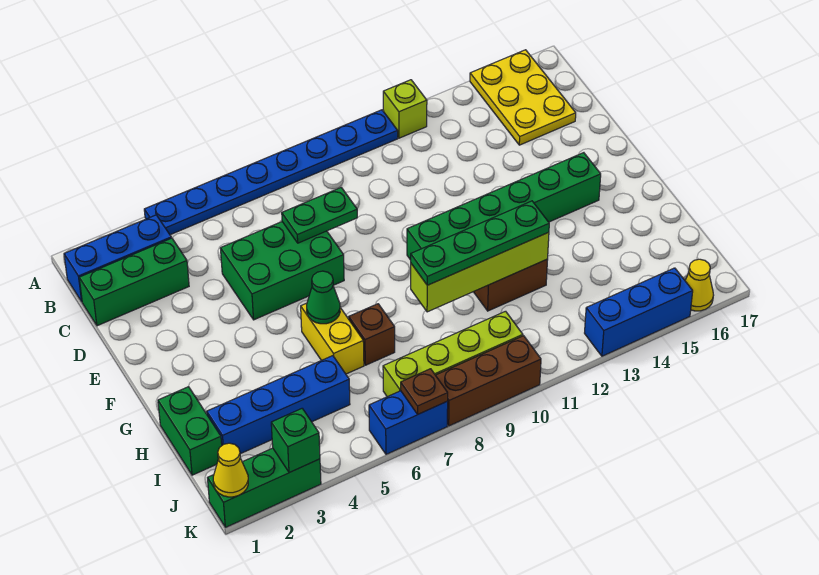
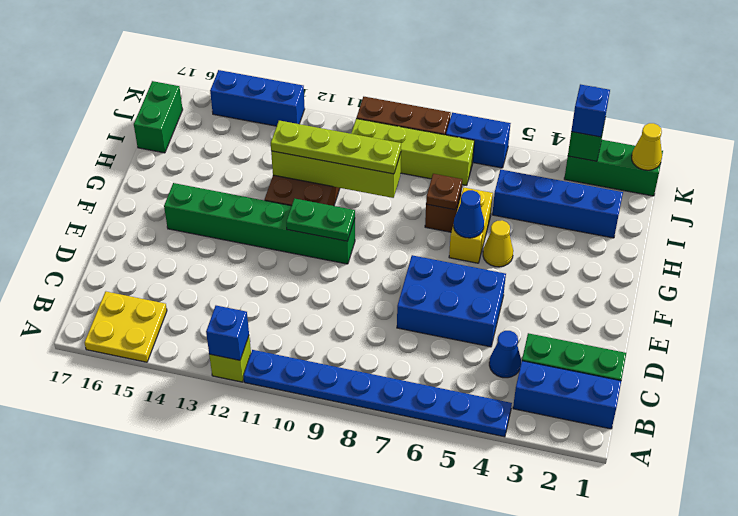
none -> blue brick A12 level 2
yellow plate A15:C16 level 1 -> yellow plate A15:B16 level 1
none -> blue cone C4 level 1
green brick D5:E7 level 1 -> blue brick D5:E7 level 1
green plate D7:D8 level 2 -> green plate F10:F11 level 2
green cone G6 level 2 -> blue cone G6 level 2
green brick H1:I1 level 1 -> green brick I17:J17 level 1
green plate H9:H12 level 3 -> lime plate H9:H12 level 3
none -> blue brick K3 level 3
brown plate K7 level 2 -> brown plate H7 level 2
yellow cone K16 level 1 -> yellow cone G5 level 1

